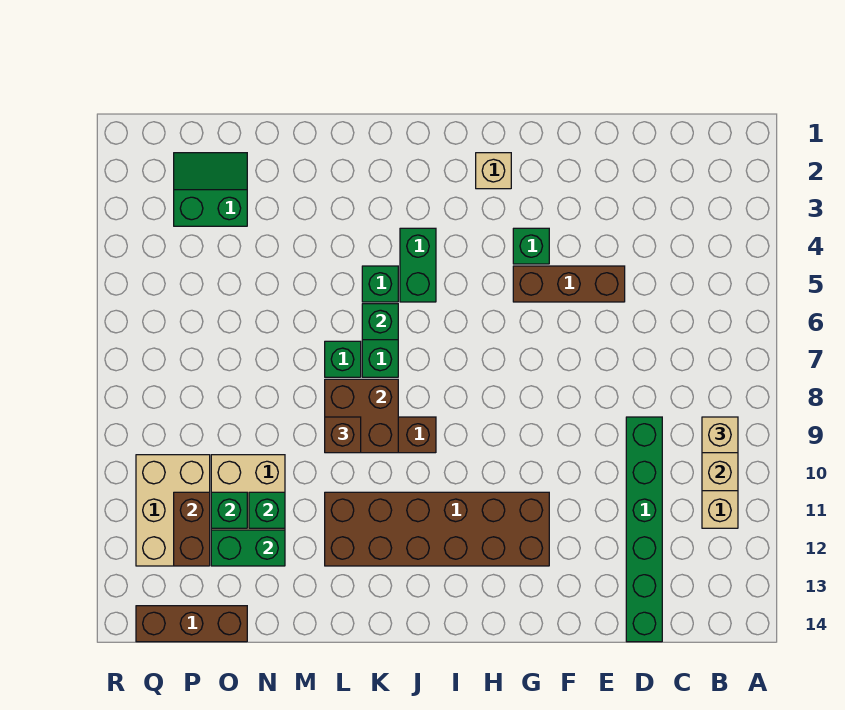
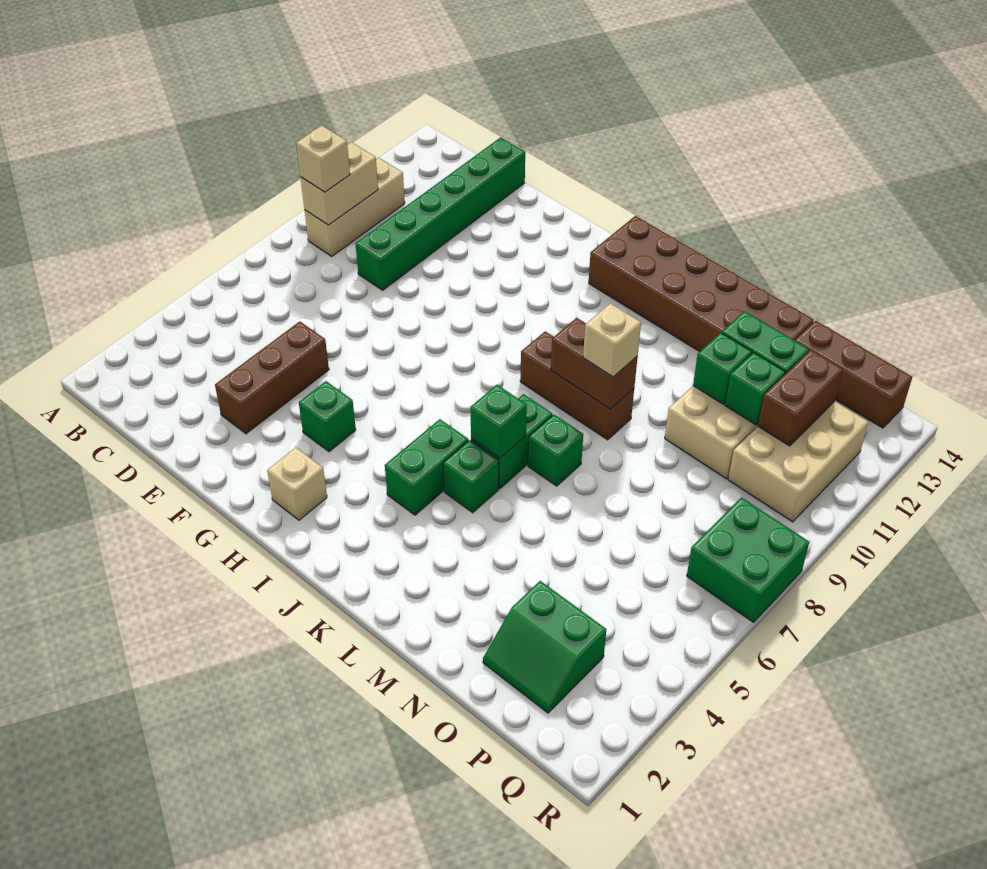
brown brick E5:G5 level 1 -> brown brick E3:E5 level 1
brown brick G11:L12 level 1 -> brown brick I13:N14 level 1
brown brick K8:L9 level 2 -> brown brick K9:L9 level 2
brown brick L9 level 3 -> tan brick L9 level 3
none -> green brick Q7:R8 level 1

